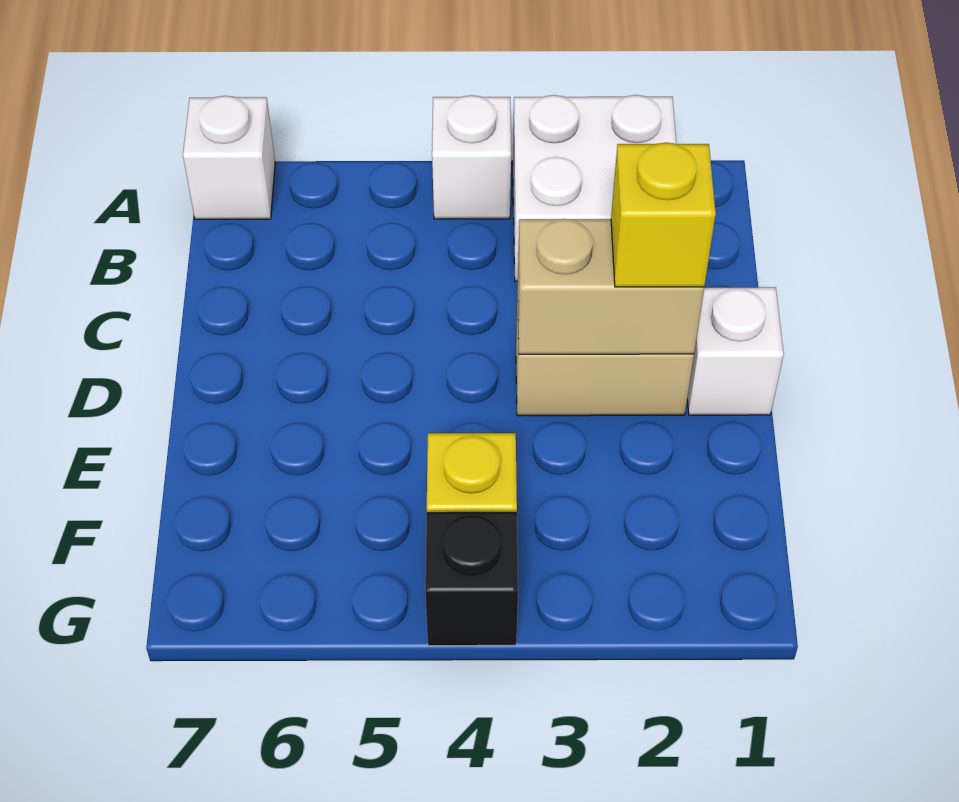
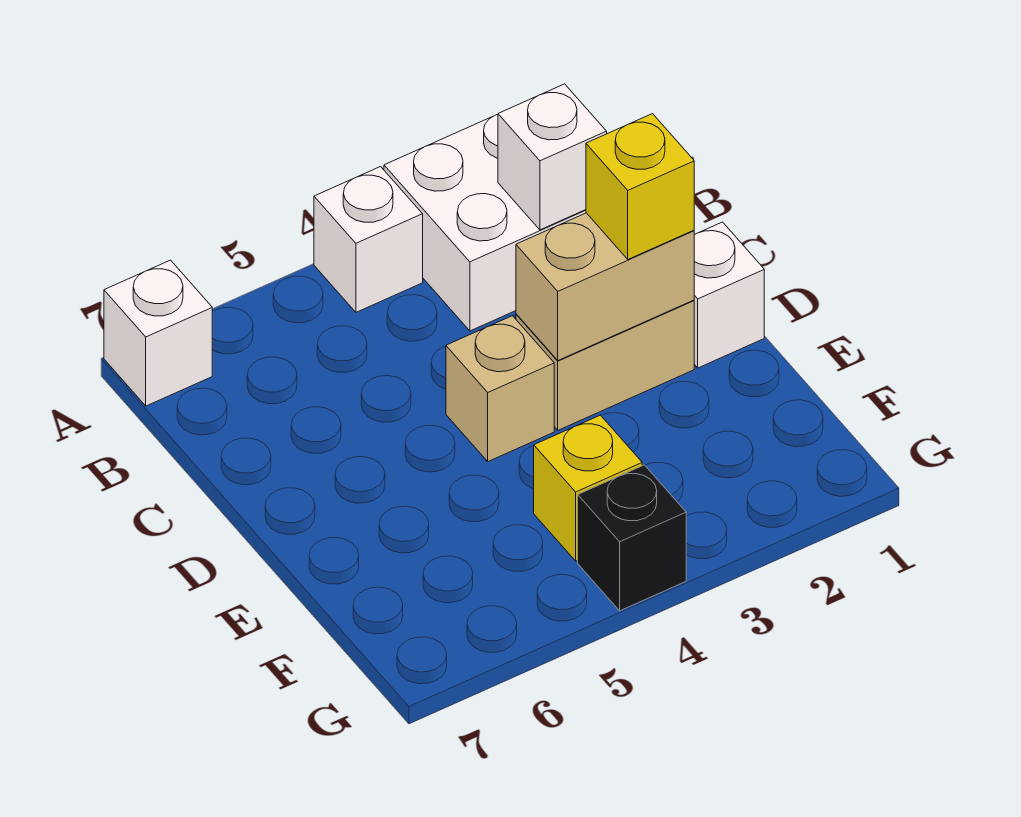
none -> white brick B2 level 2
none -> tan brick D4 level 1

